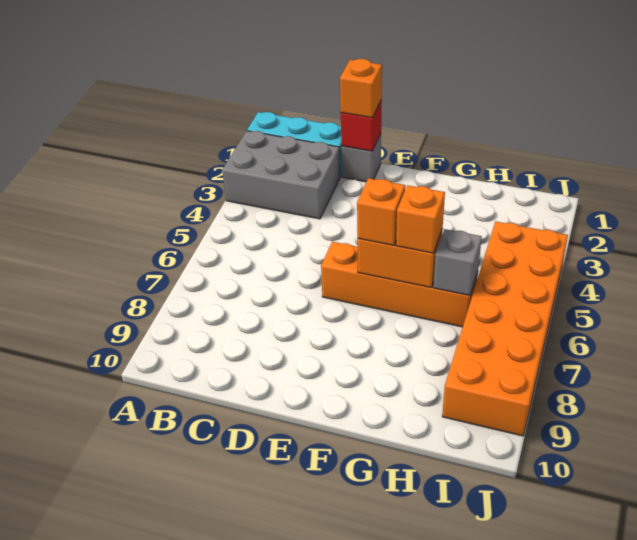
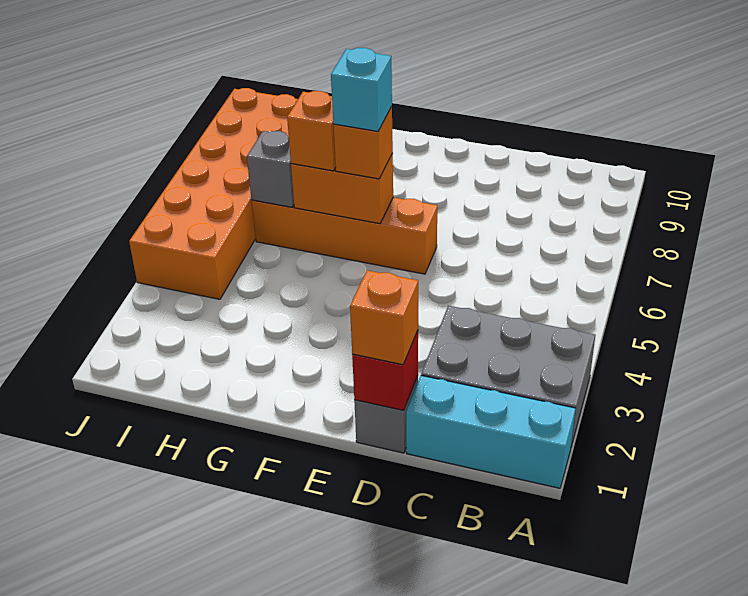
none -> cyan brick F6 level 4

